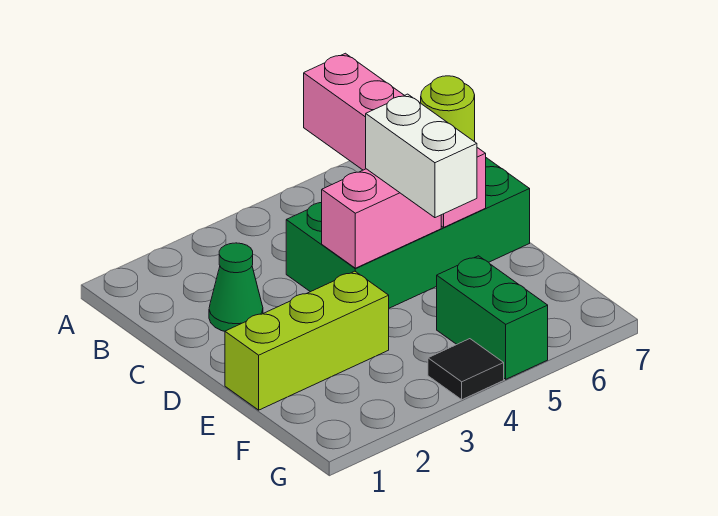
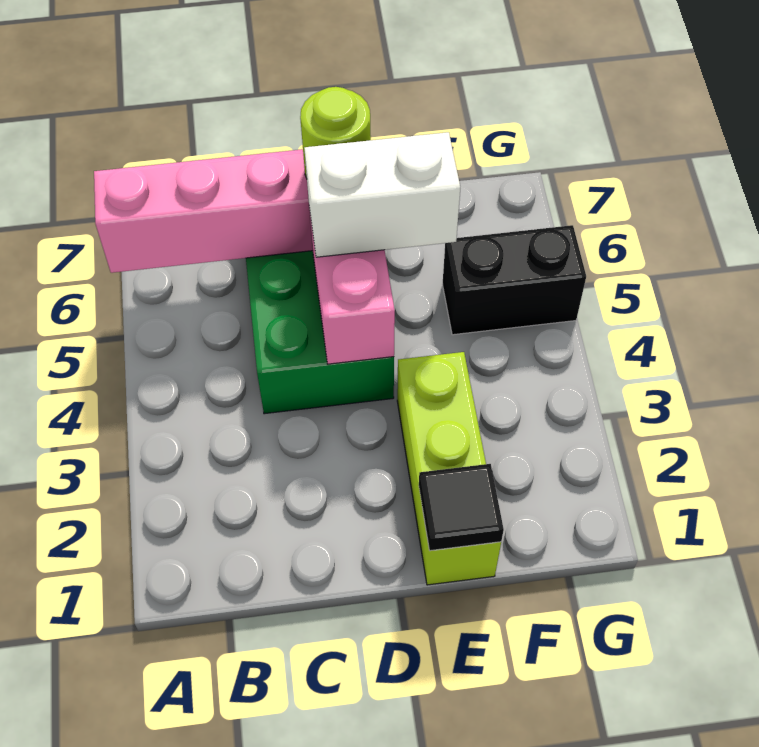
green cone C2 level 1 -> none
green brick F5:G5 level 1 -> black brick F5:G5 level 1
black tile G4 level 1 -> black tile E1 level 2

